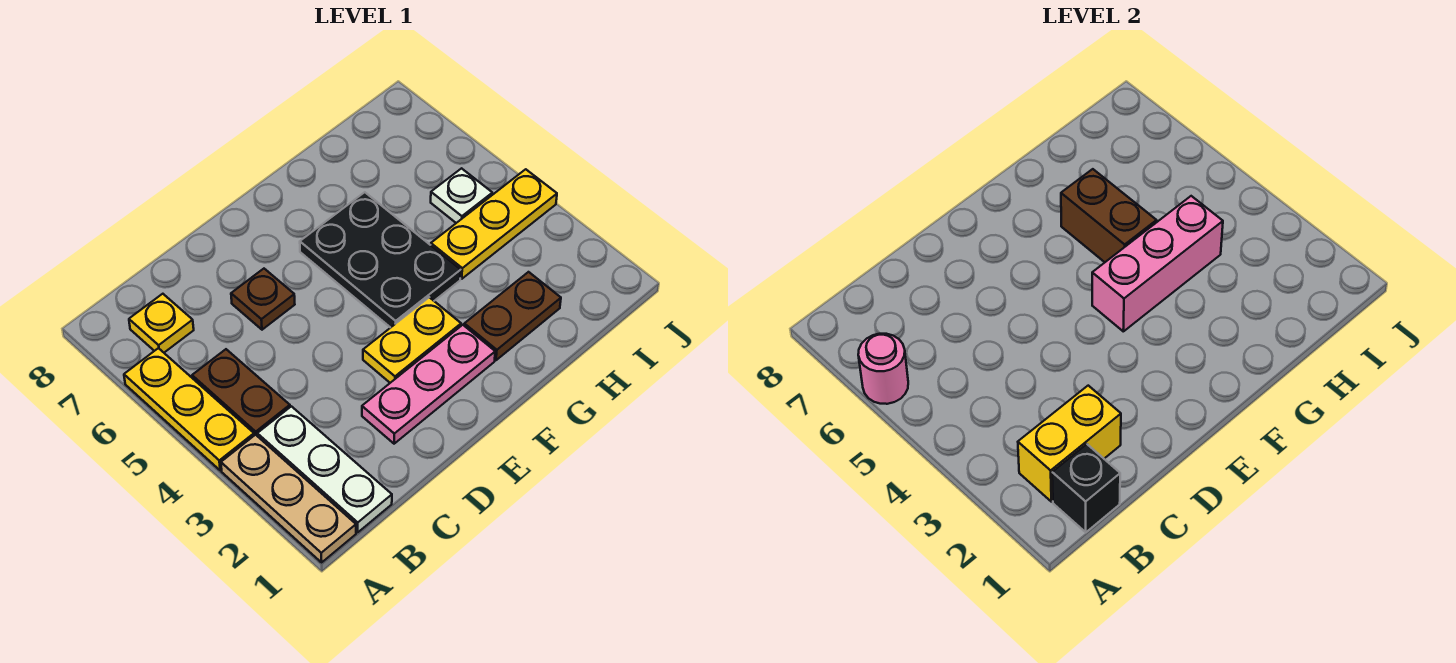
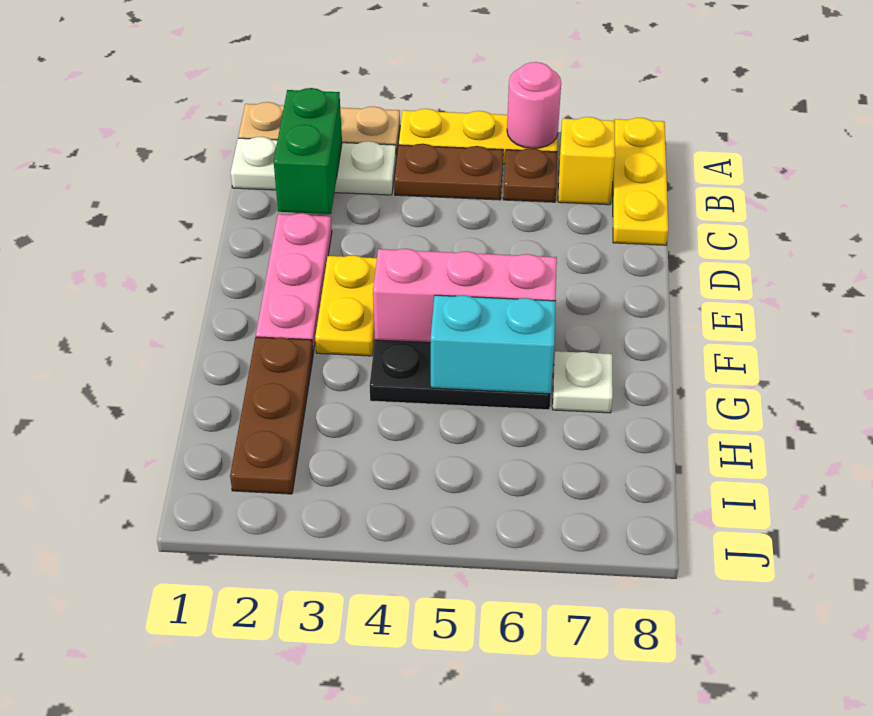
black brick B1 level 2 -> none
yellow brick B2:C2 level 2 -> green brick B2:C2 level 2
yellow plate B7 level 1 -> yellow brick B7 level 1
brown plate D6 level 1 -> brown plate B6 level 1
pink brick F4:H4 level 2 -> pink brick F4:F6 level 2
brown plate G2:H2 level 1 -> brown plate G2:I2 level 1
brown brick G5:G6 level 2 -> cyan brick G5:G6 level 2
yellow plate H4:J4 level 1 -> yellow plate A8:C8 level 1
white plate I5 level 1 -> white plate G7 level 1

